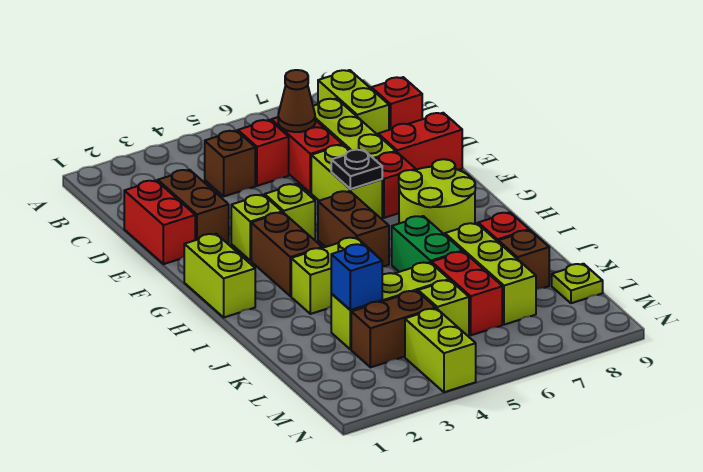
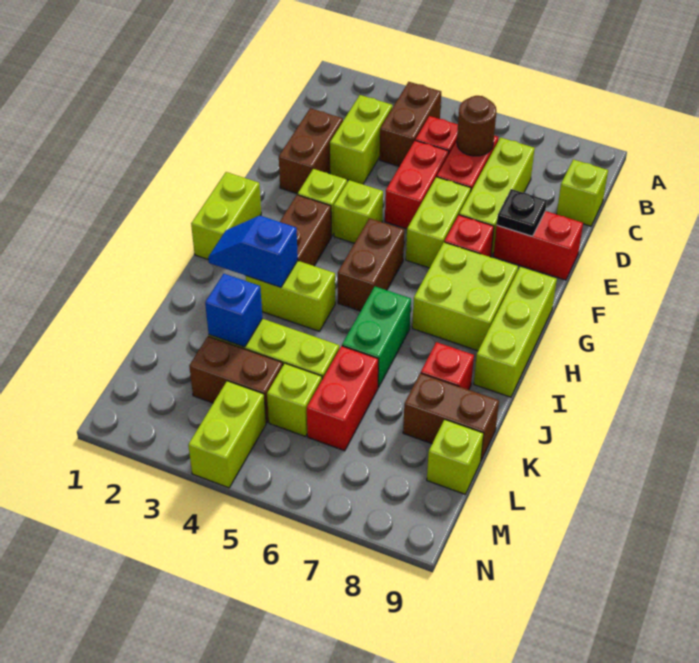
lime brick B8:C8 level 1 -> lime brick C3:D3 level 1
brown brick C4 level 1 -> brown brick B4:C4 level 1
brown cone C6 level 2 -> brown round brick C6 level 2
red brick C9 level 1 -> lime brick C9 level 1
red brick D1:E1 level 1 -> red brick D5:E5 level 1
black plate F6 level 2 -> black plate E8 level 2
lime round brick G7:H8 level 1 -> lime brick G7:H8 level 1
none -> blue slope I2:I3 level 2 top 3
lime brick J7:L7 level 1 -> lime brick G9:I9 level 1
brown brick K8 level 1 -> brown brick K8:K9 level 1
lime plate L9 level 1 -> lime brick L9 level 1

